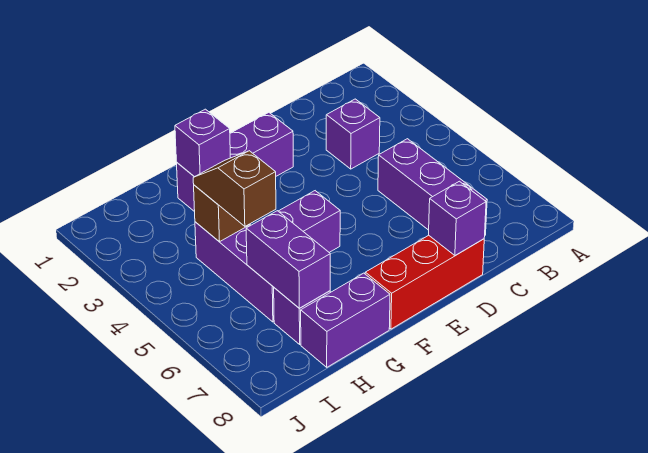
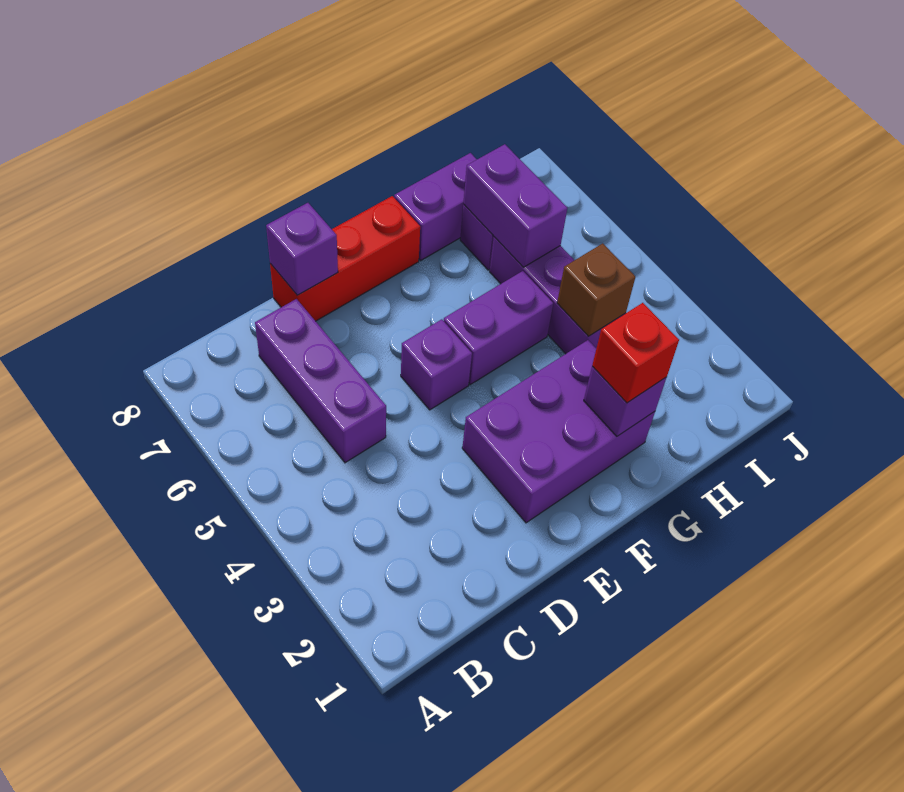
purple brick C3 level 1 -> purple brick E5 level 1
purple brick E2:G2 level 1 -> purple brick E2:G3 level 1
none -> red brick G2 level 3
brown slope H4:H5 level 3 top 5 -> none

